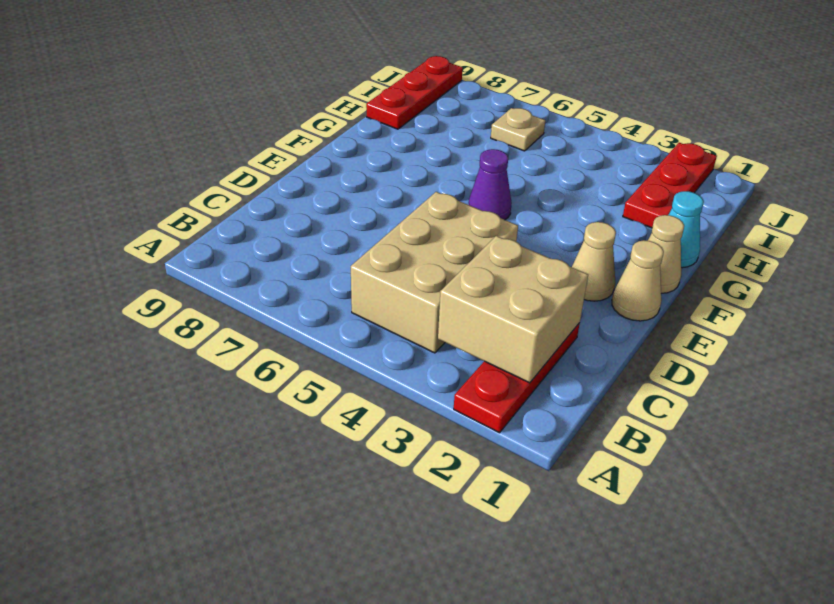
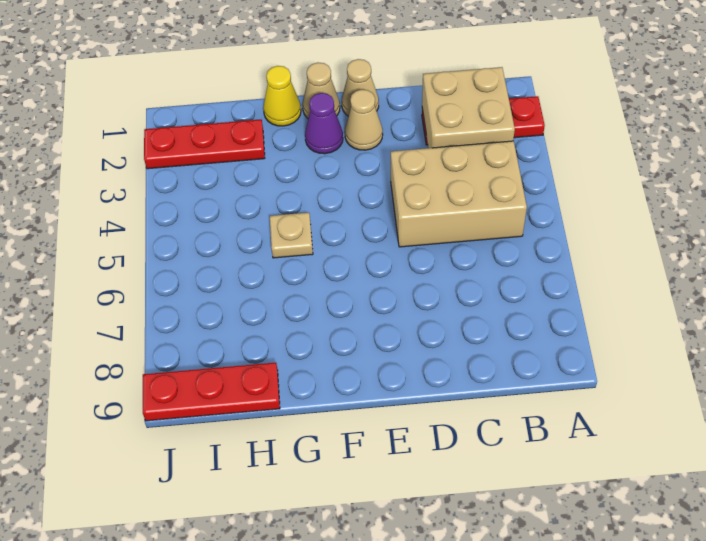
purple cone F5 level 1 -> purple cone F2 level 1
cyan cone G1 level 1 -> yellow cone G1 level 1
tan plate I6 level 1 -> tan plate G5 level 1

